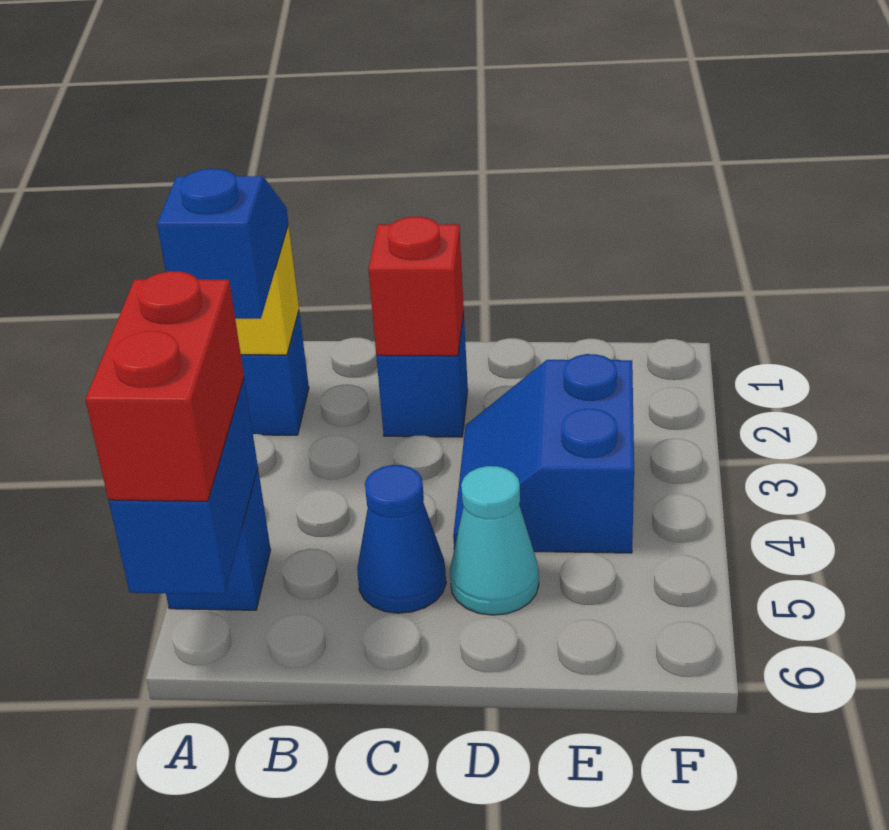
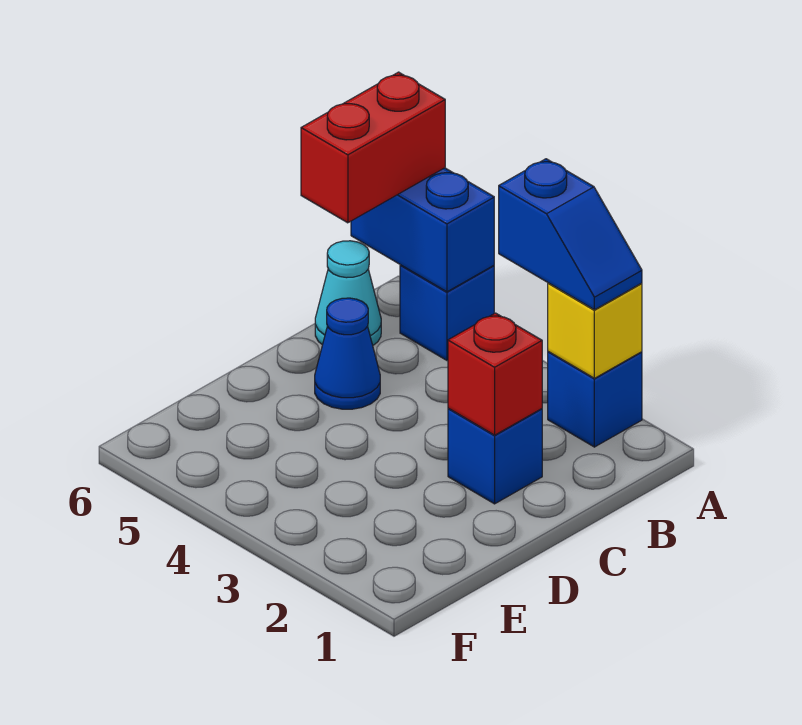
red brick A5:A6 level 3 -> red brick A6:B6 level 3
blue slope D3:E4 level 1 top E -> none
cyan cone D5 level 1 -> cyan cone B6 level 1

